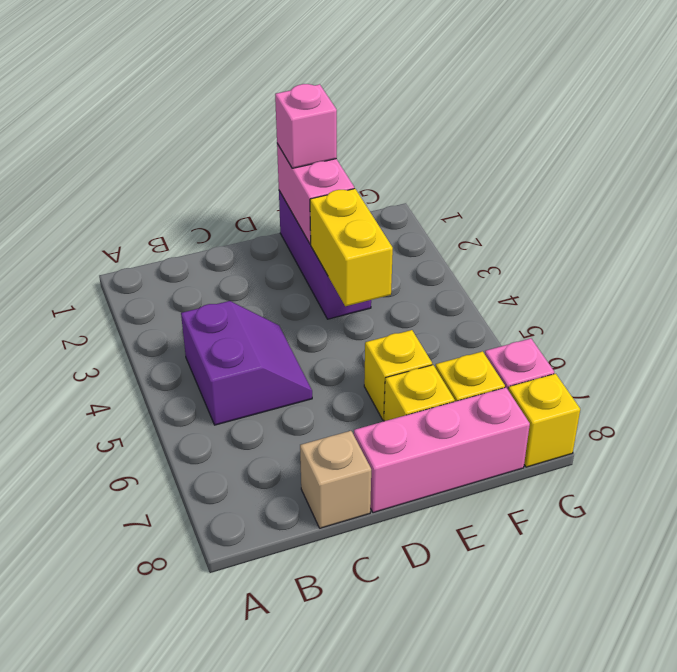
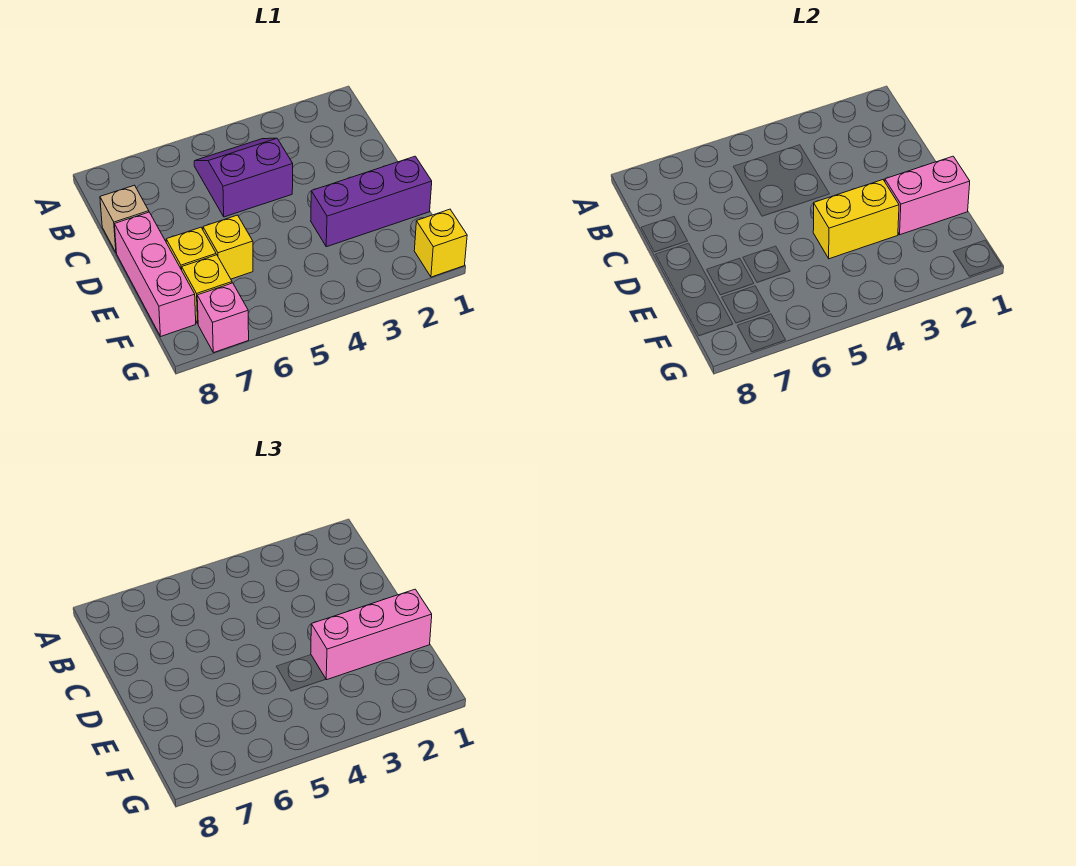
purple slope B4:C5 level 1 top B -> purple slope B4:C5 level 1 top C
pink brick E1 level 3 -> pink brick E1:E3 level 3
yellow brick G8 level 1 -> yellow brick G1 level 1

